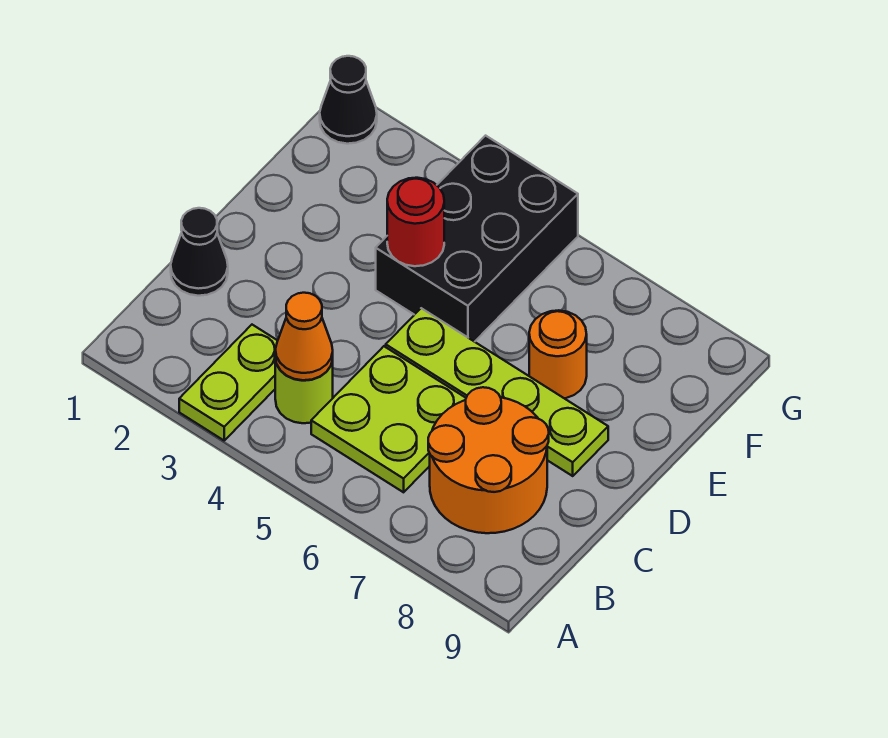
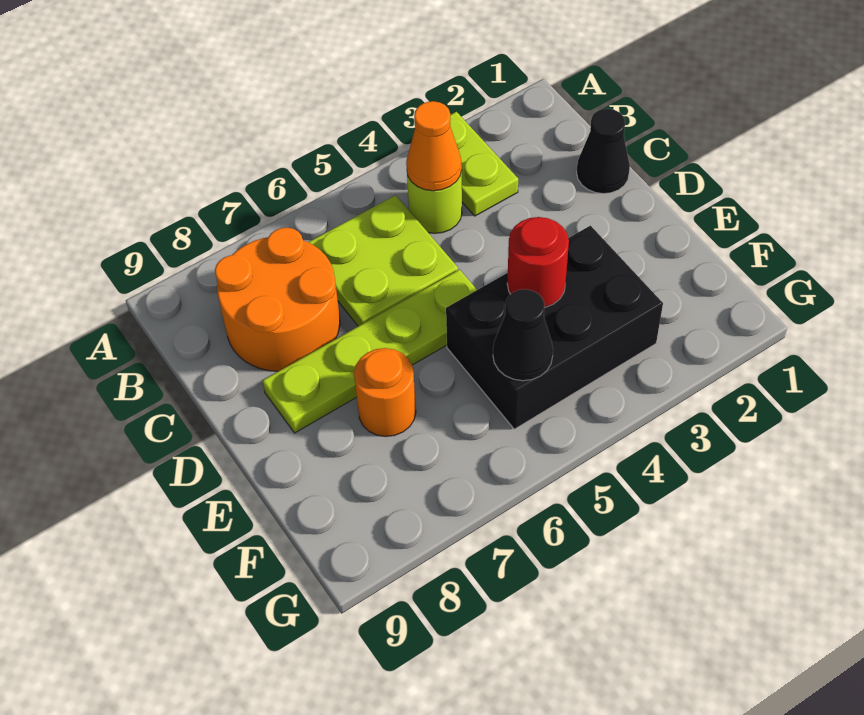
black brick E4:G5 level 1 -> black brick E3:F5 level 1
black cone G1 level 1 -> black cone F5 level 2

